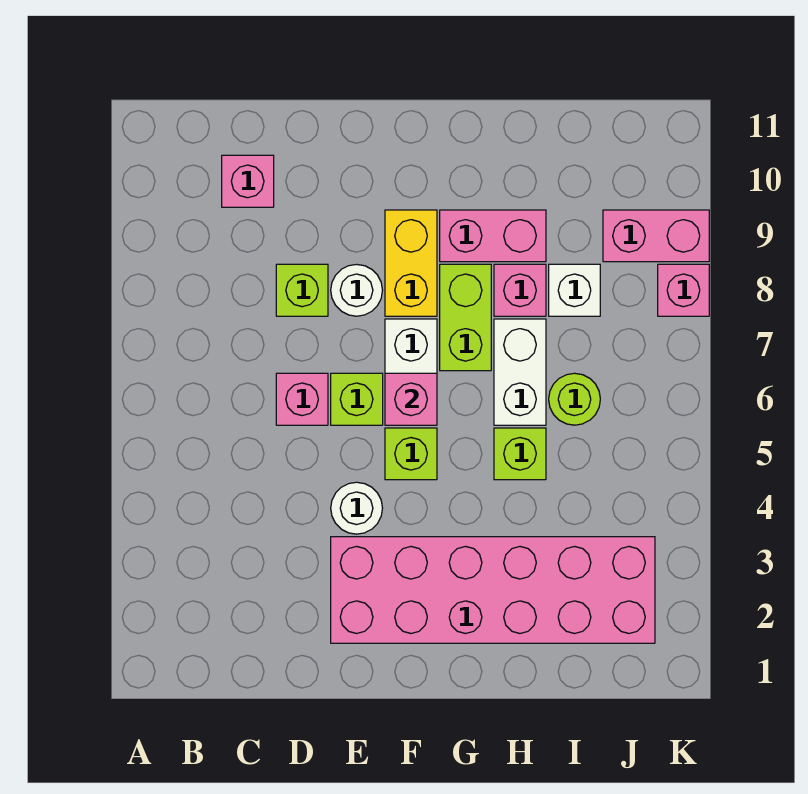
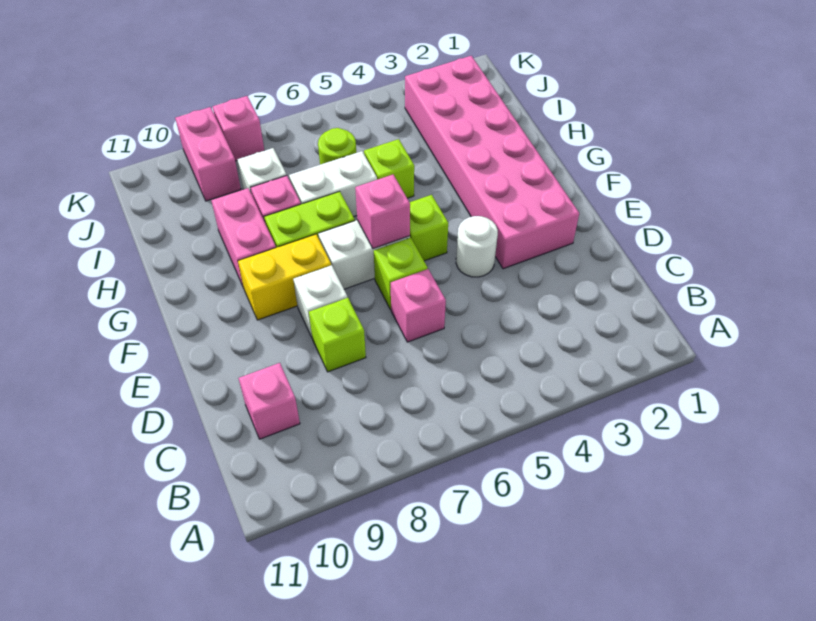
white round brick E8 level 1 -> white brick E8 level 1

